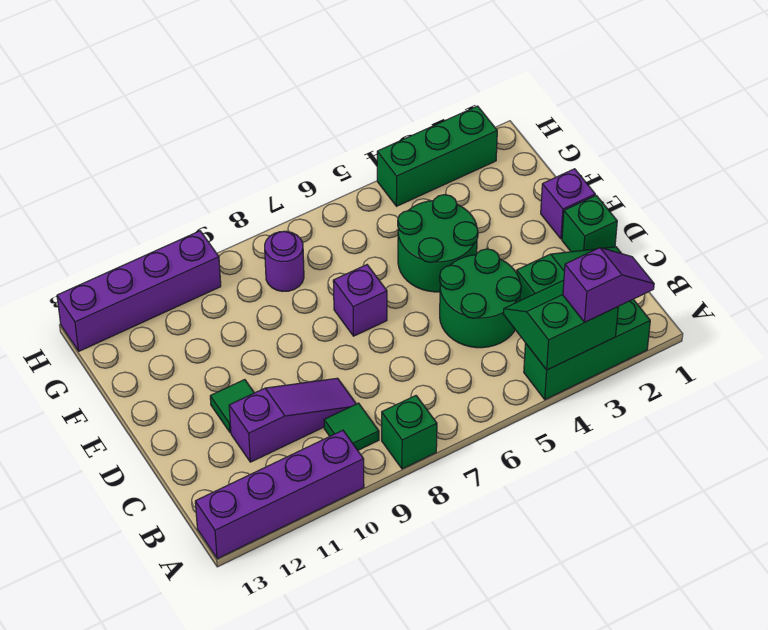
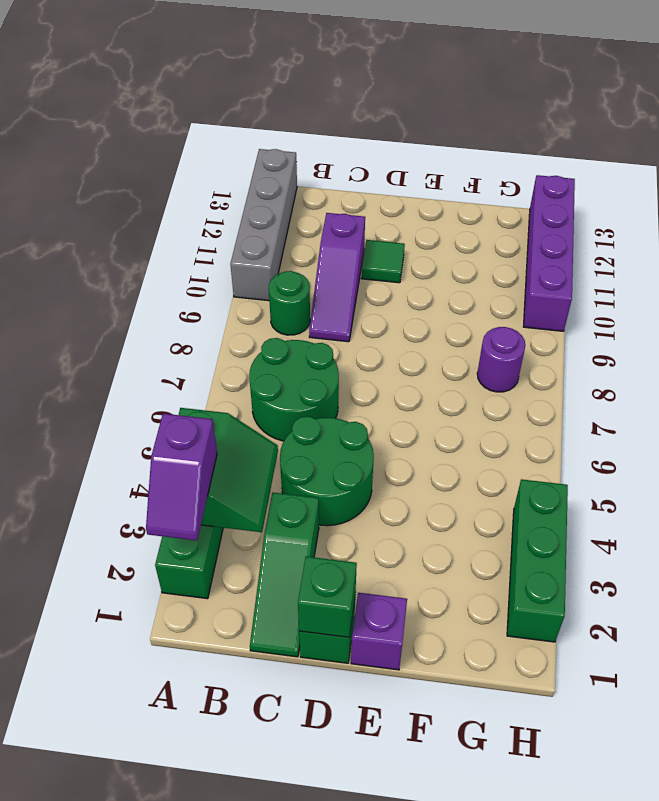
green brick A8 level 1 -> green brick D1 level 2
purple brick A10:A13 level 1 -> grey brick A10:A13 level 1
green tile B9 level 1 -> green round brick B9 level 1
green round brick E4:F5 level 1 -> green round brick B6:C7 level 1
purple brick E7 level 1 -> none

